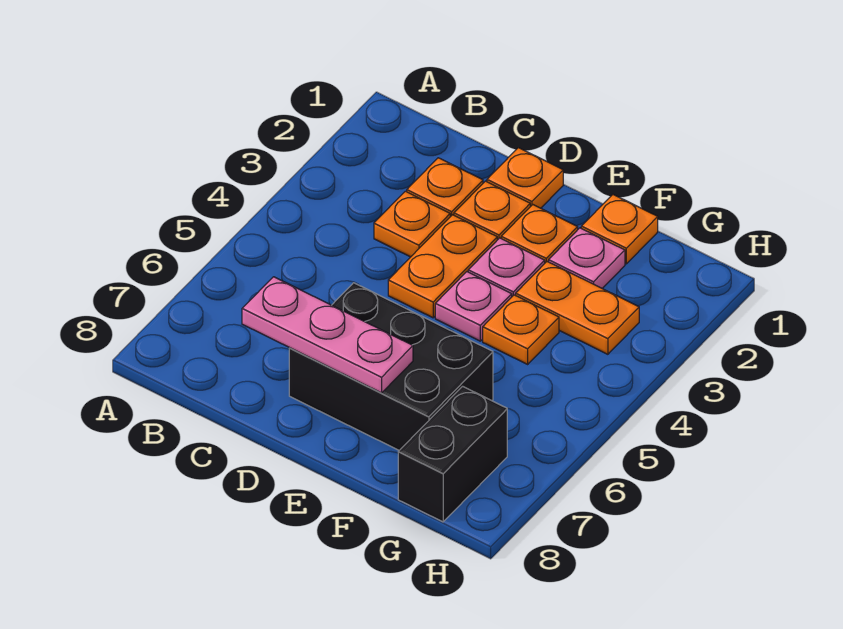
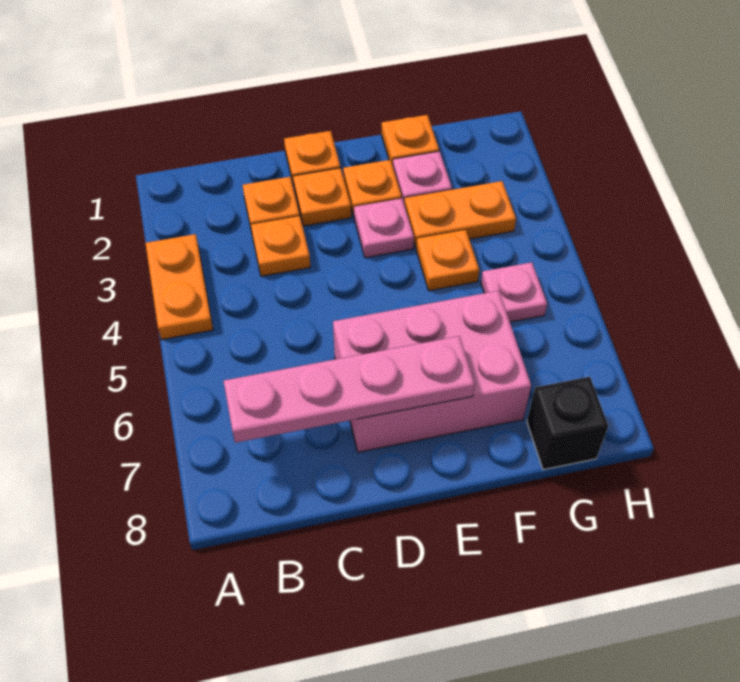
pink plate C7:E7 level 2 -> pink plate B7:E7 level 2
orange plate D3:D4 level 1 -> orange plate A3:A4 level 1
black brick D6:F7 level 1 -> pink brick D6:F7 level 1
pink plate E4 level 1 -> pink plate G5 level 1
black brick G7:G8 level 1 -> black brick G8 level 1

